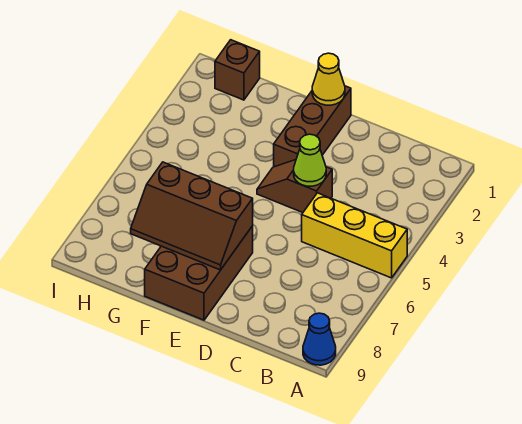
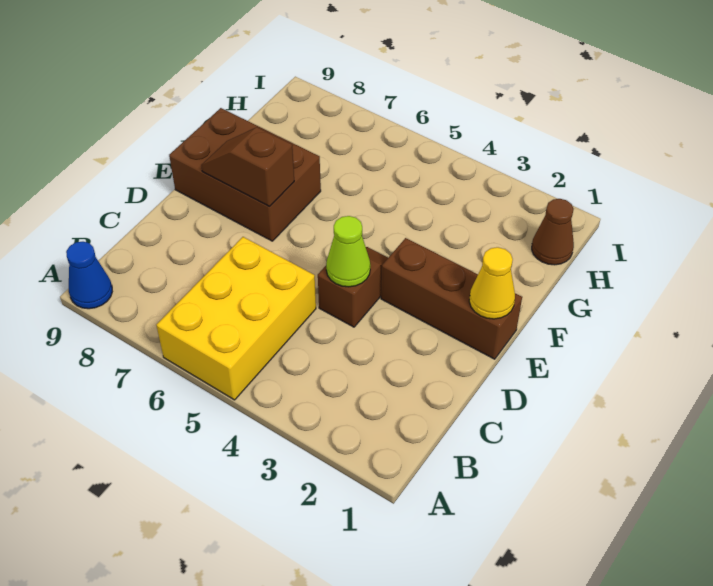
yellow brick A5:C5 level 1 -> yellow brick A5:C6 level 1
brown slope E7:G8 level 2 top 7 -> brown slope E7:E8 level 2 top 7
brown brick H1 level 1 -> brown cone H1 level 1

